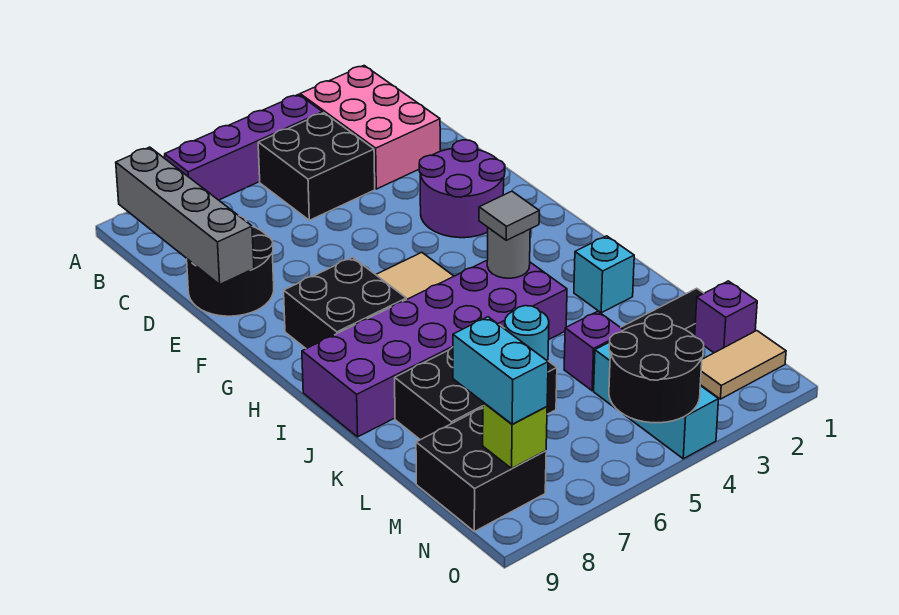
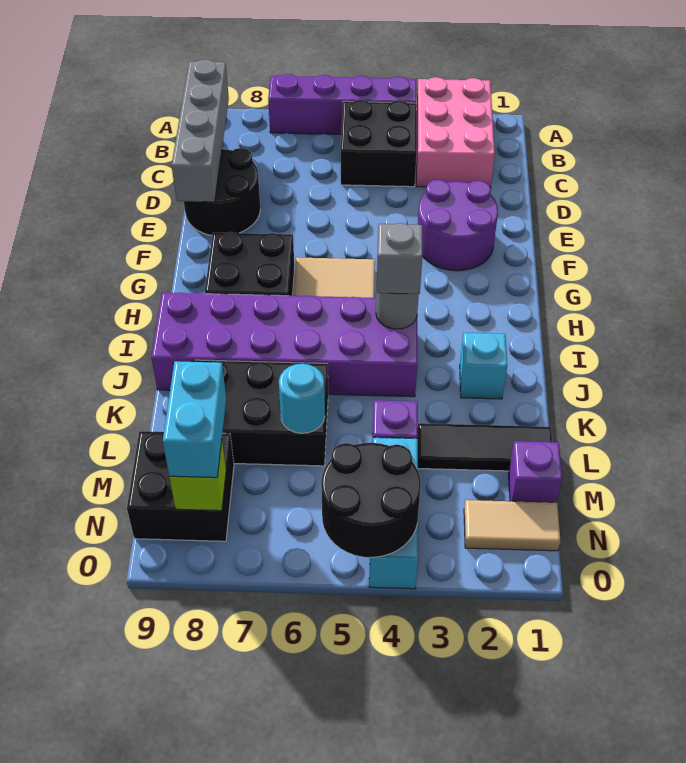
grey tile I4 level 3 -> grey brick I4 level 3

